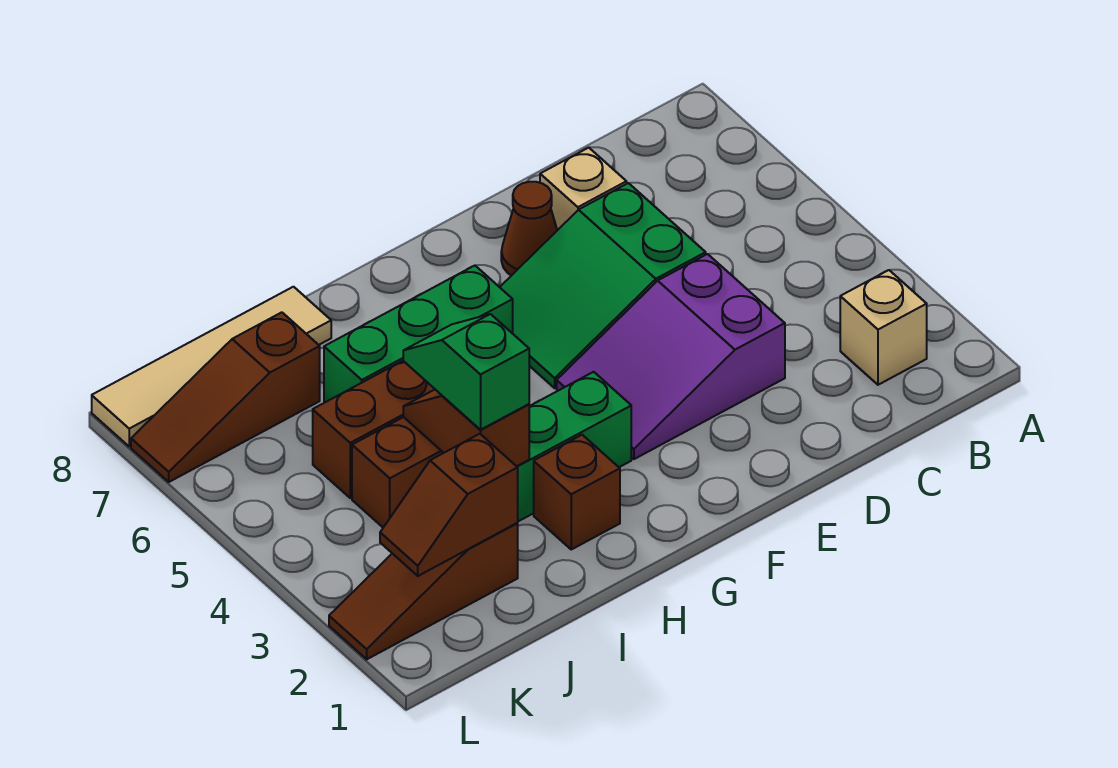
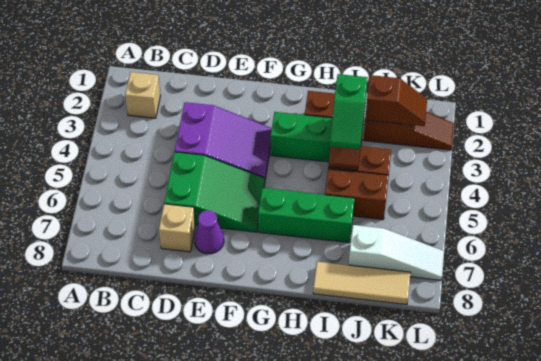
brown cone E7 level 1 -> purple cone E7 level 1
tan tile I8:L8 level 1 -> tan tile I8:K8 level 1
brown slope J7:L7 level 1 top J -> white slope J7:L7 level 1 top J

